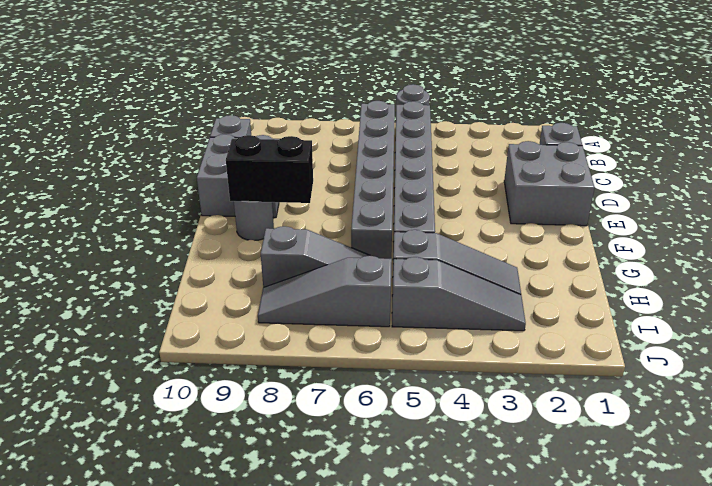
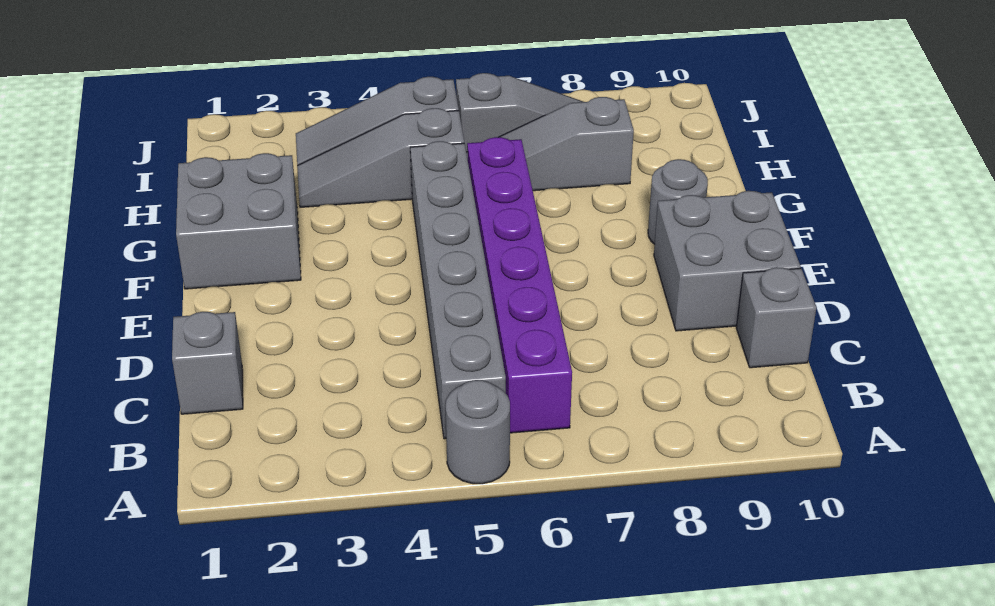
grey brick B6:G6 level 1 -> purple brick B6:G6 level 1
grey brick D1:E2 level 1 -> grey brick F1:G2 level 1
black brick F8:F9 level 2 -> none

